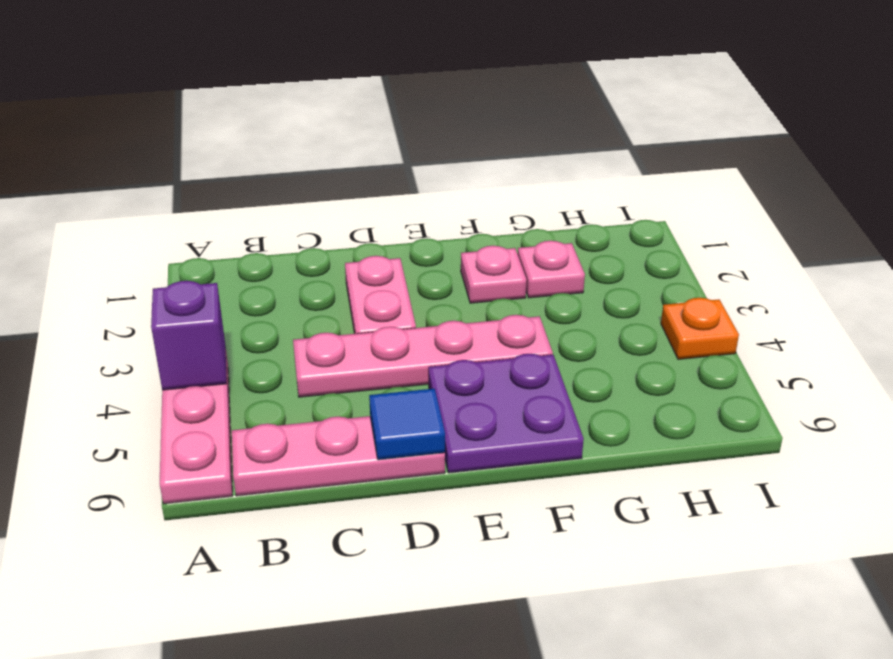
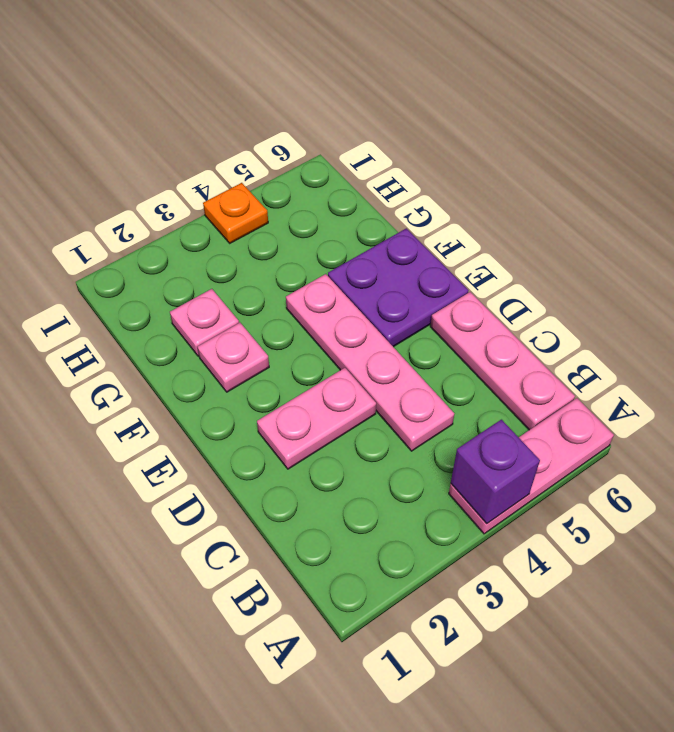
blue tile D6 level 2 -> none

